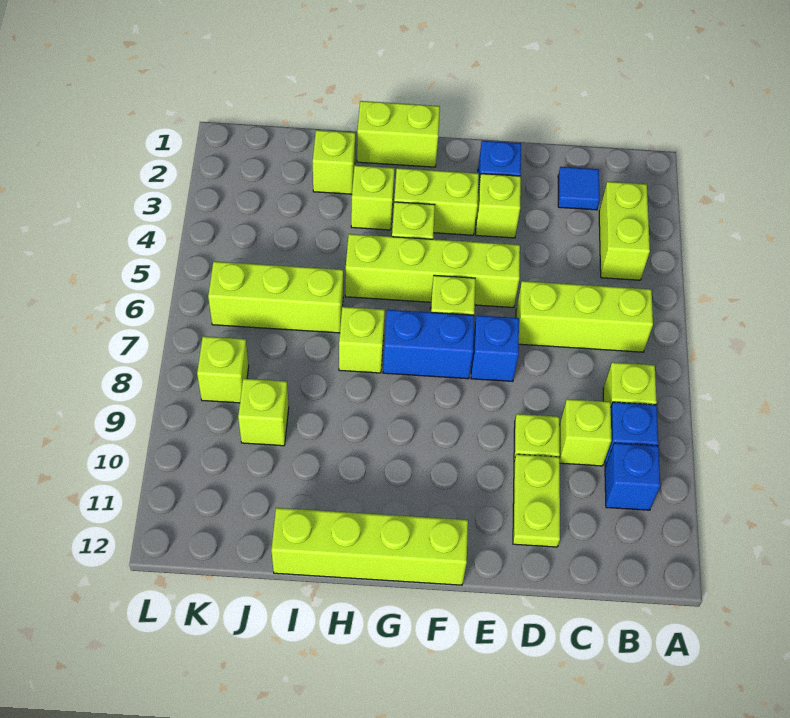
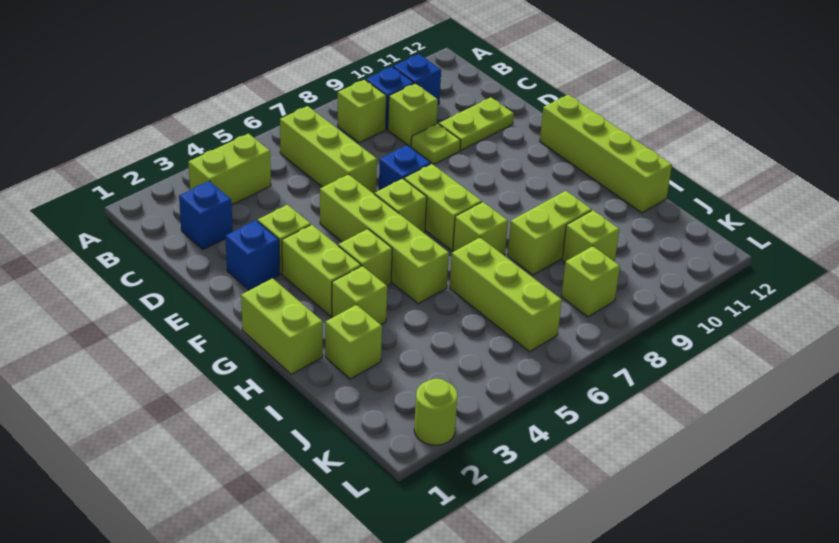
blue tile C2 level 1 -> blue brick C2 level 1
blue brick F7:G7 level 1 -> lime brick F7:G7 level 1
none -> lime brick I8:I9 level 1
none -> lime round brick L2 level 1

